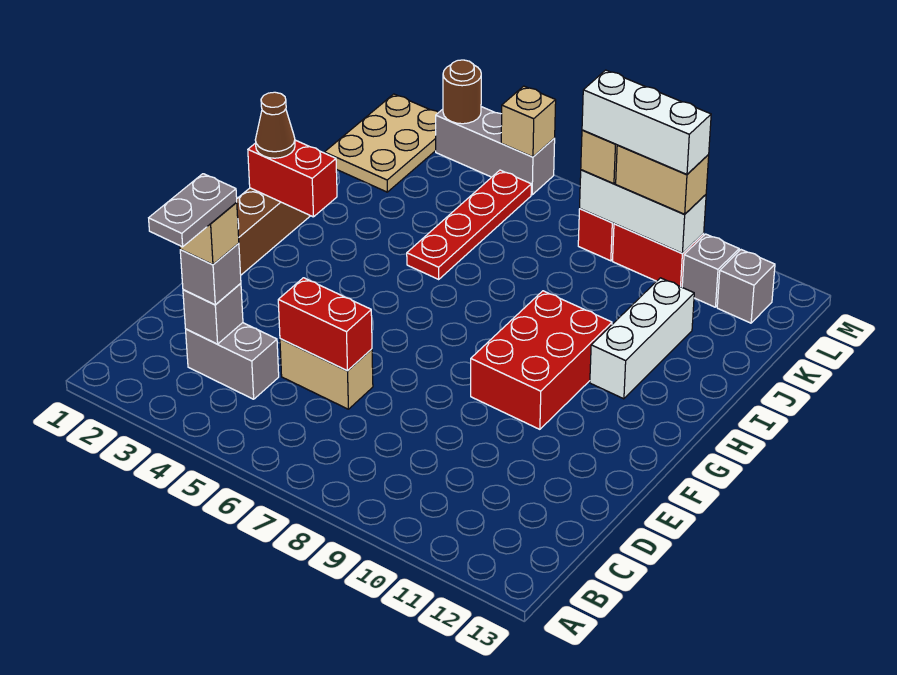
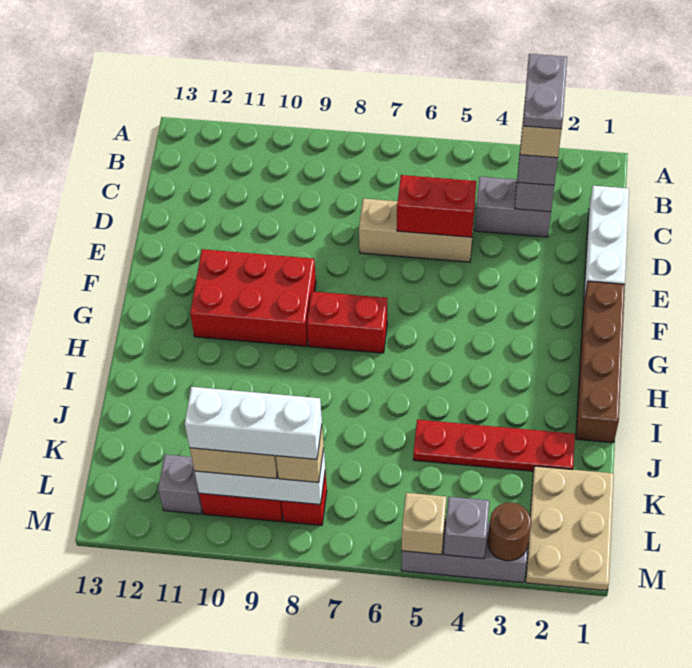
tan brick D5:D6 level 1 -> tan brick D5:D7 level 1
red brick F9:H10 level 1 -> red brick F9:G11 level 1
red brick H1:H2 level 2 -> red brick G7:G8 level 1
brown cone H1 level 3 -> none
white brick H11:J11 level 1 -> white brick C1:E1 level 1
red plate I5:L5 level 1 -> red plate J2:J5 level 1
grey brick L12 level 1 -> grey brick M4 level 2

